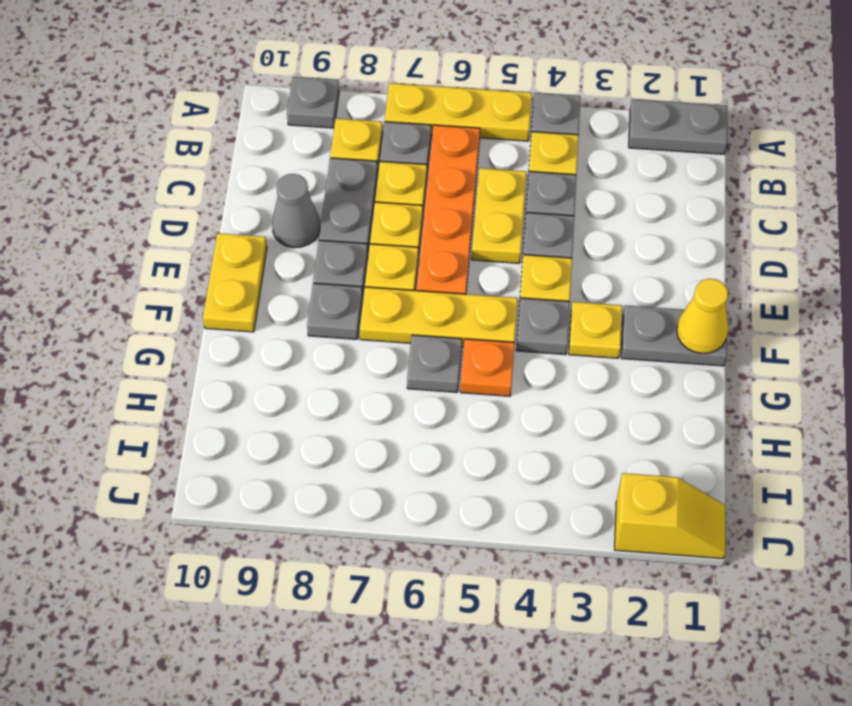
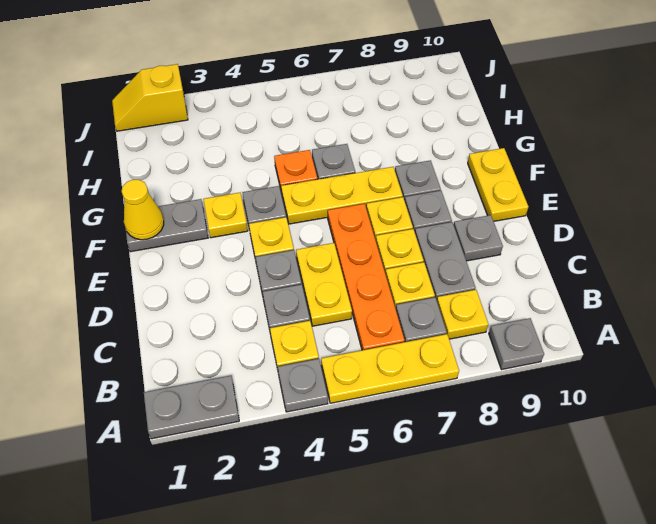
grey cone D9 level 1 -> grey plate D9 level 1

